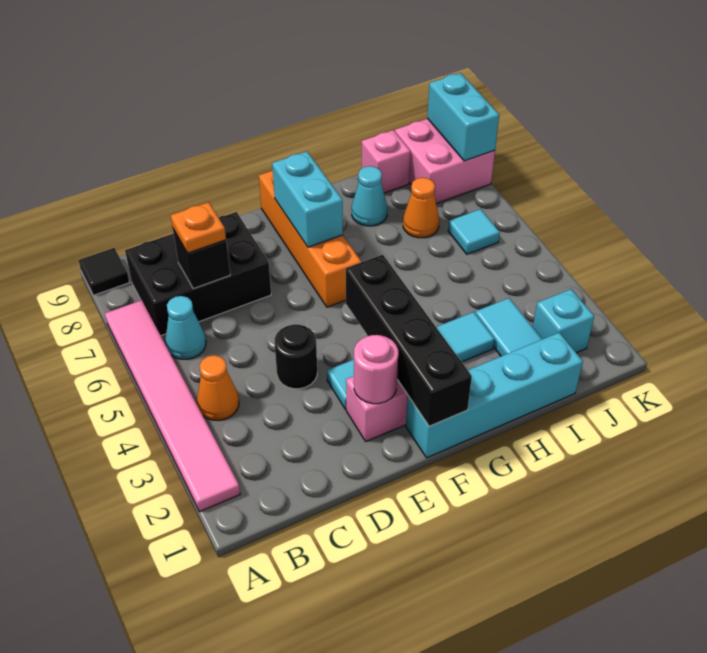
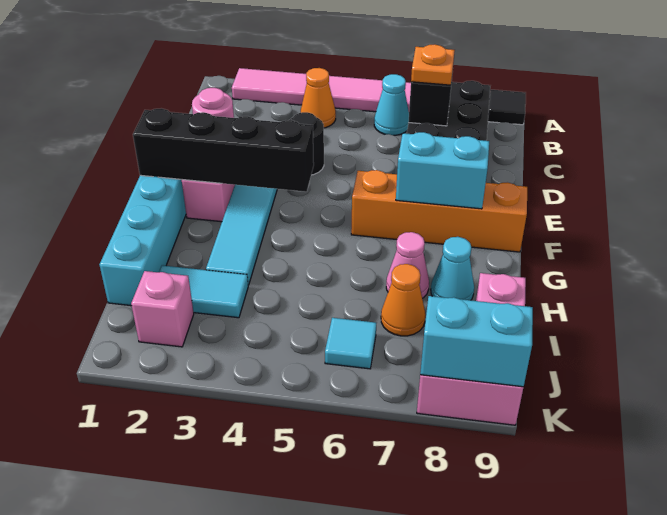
none -> pink cone H7 level 1
cyan brick J2 level 1 -> pink brick J2 level 1

